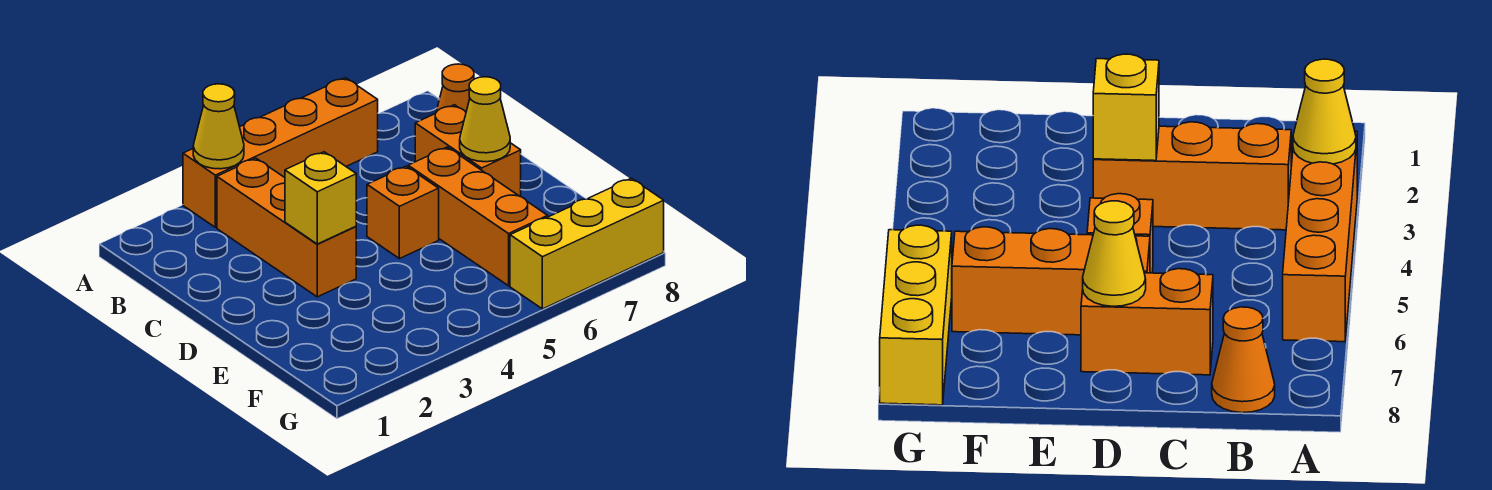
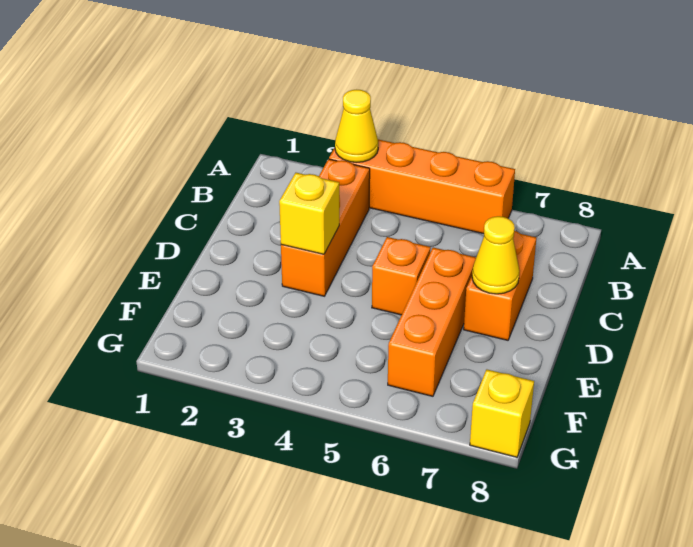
orange cone B8 level 1 -> none
yellow brick G6:G8 level 1 -> yellow brick G8 level 1

